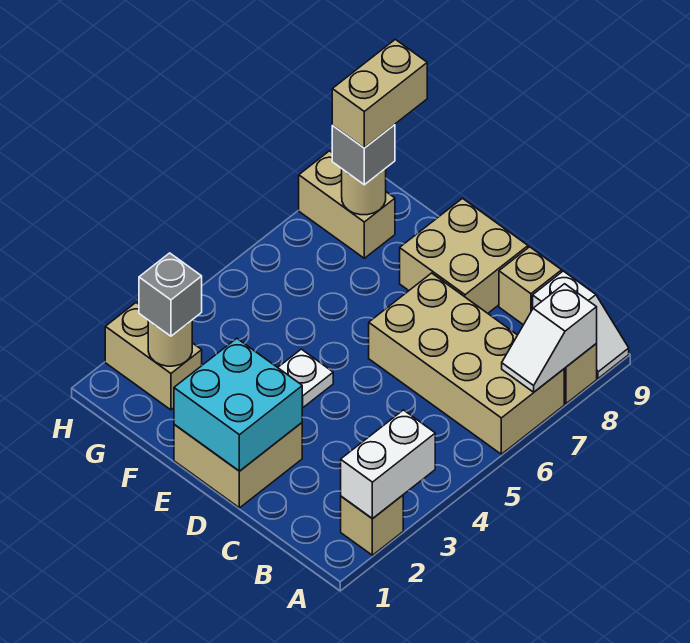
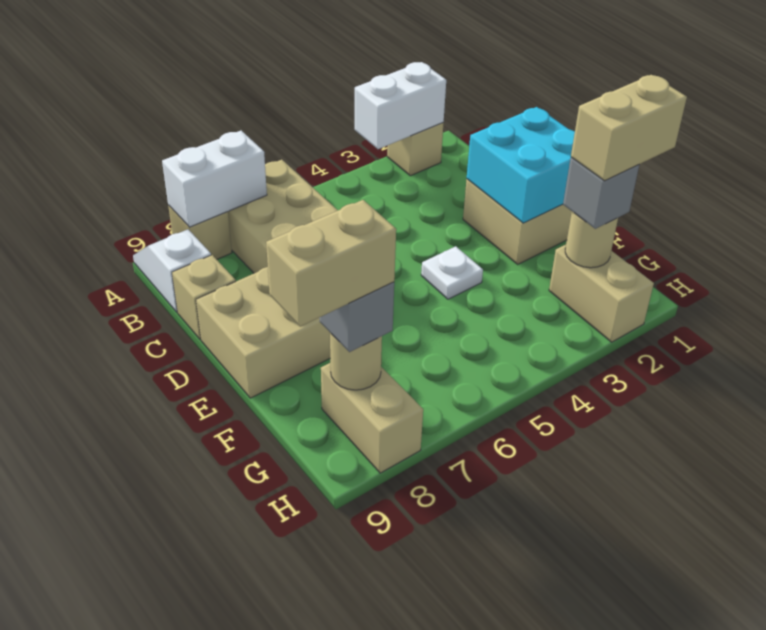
white slope A7:A8 level 2 top 8 -> white brick A7:A8 level 2
none -> tan brick G1:G2 level 4

